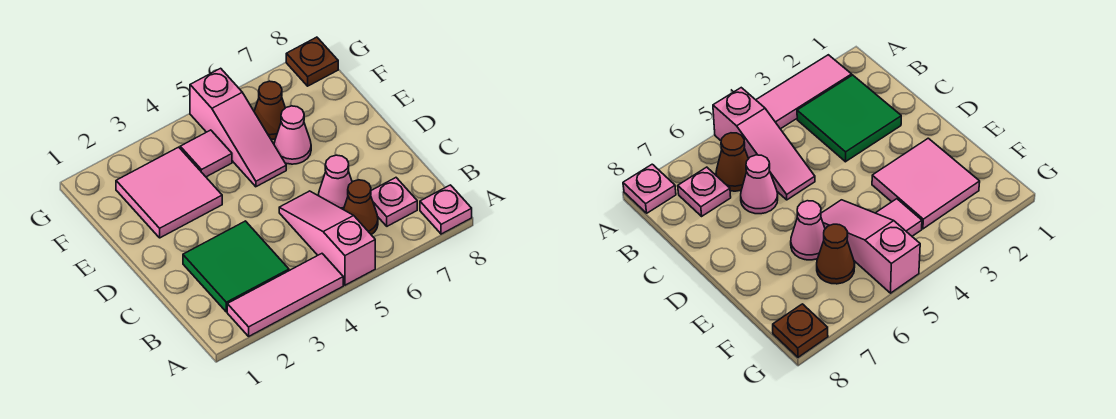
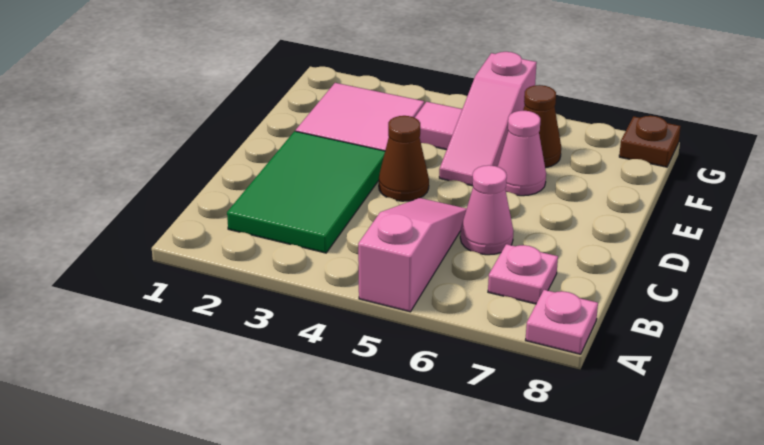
pink tile A2:A4 level 1 -> none
green tile B2:C3 level 1 -> green tile B2:D3 level 1
brown cone B6 level 1 -> brown cone D4 level 1

